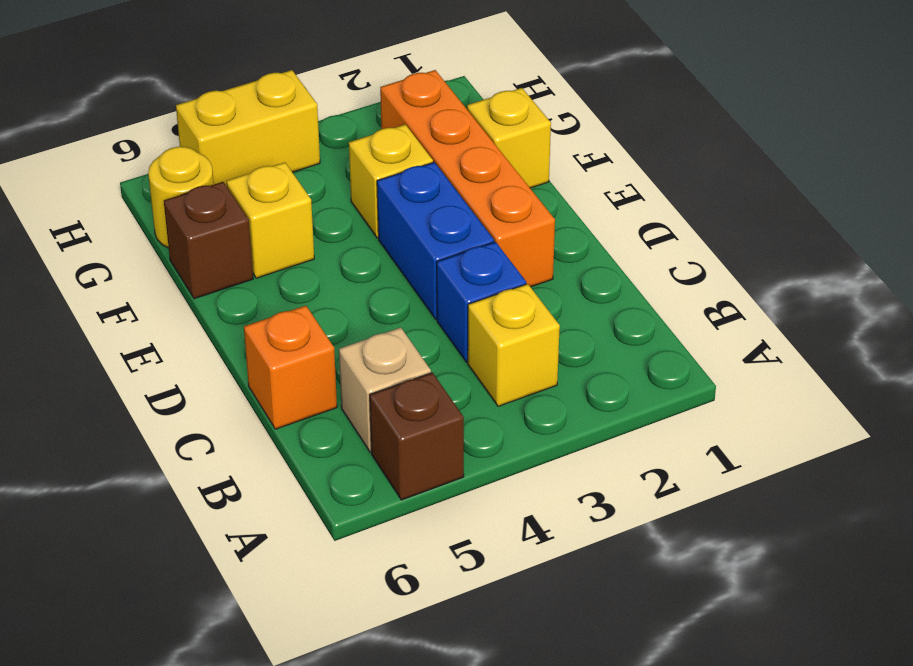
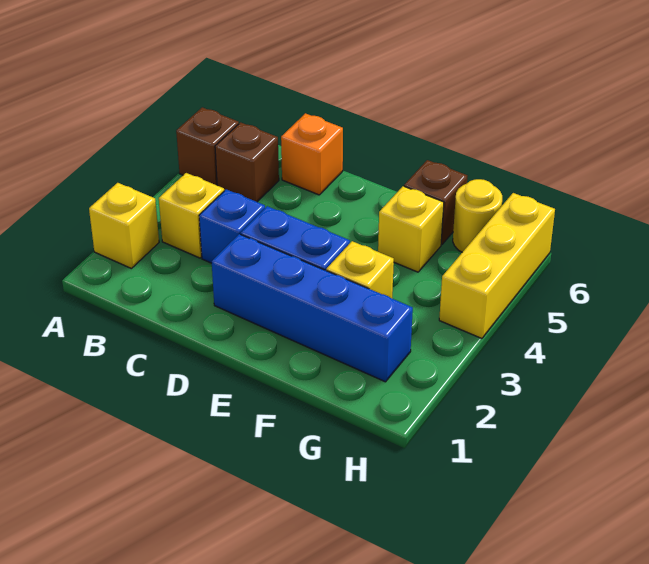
tan brick B5 level 1 -> brown brick B5 level 1
orange brick D2:G2 level 1 -> blue brick D2:G2 level 1
yellow brick F1 level 1 -> yellow brick A2 level 1
yellow brick H4:H5 level 1 -> yellow brick H4:H6 level 1

